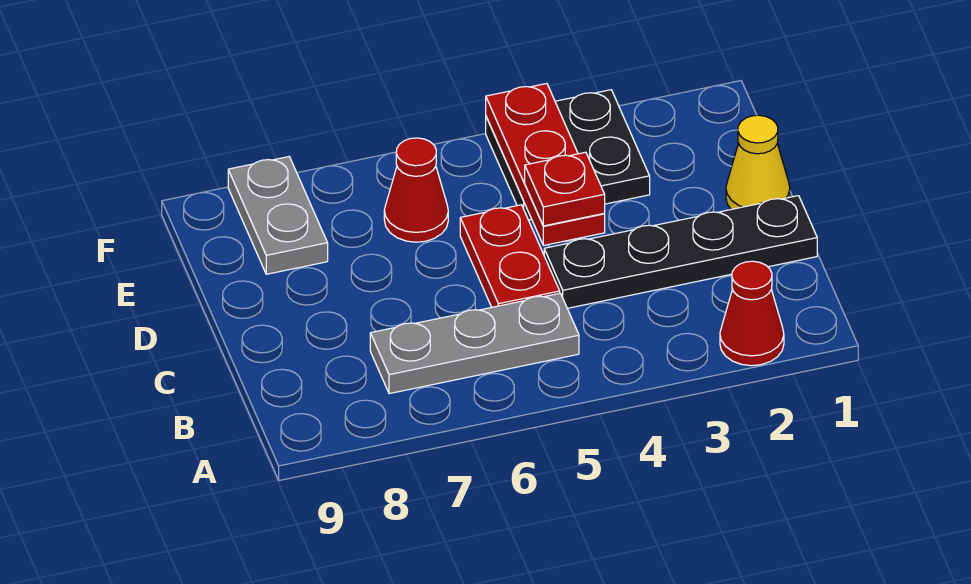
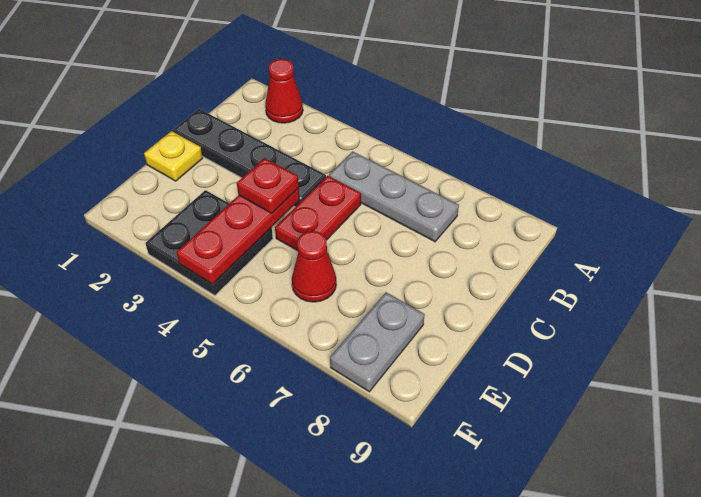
yellow cone D1 level 1 -> yellow plate D1 level 1

